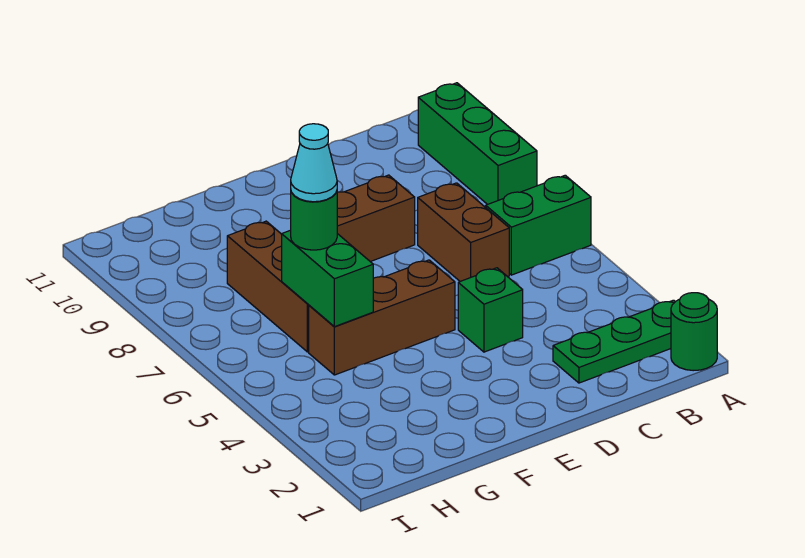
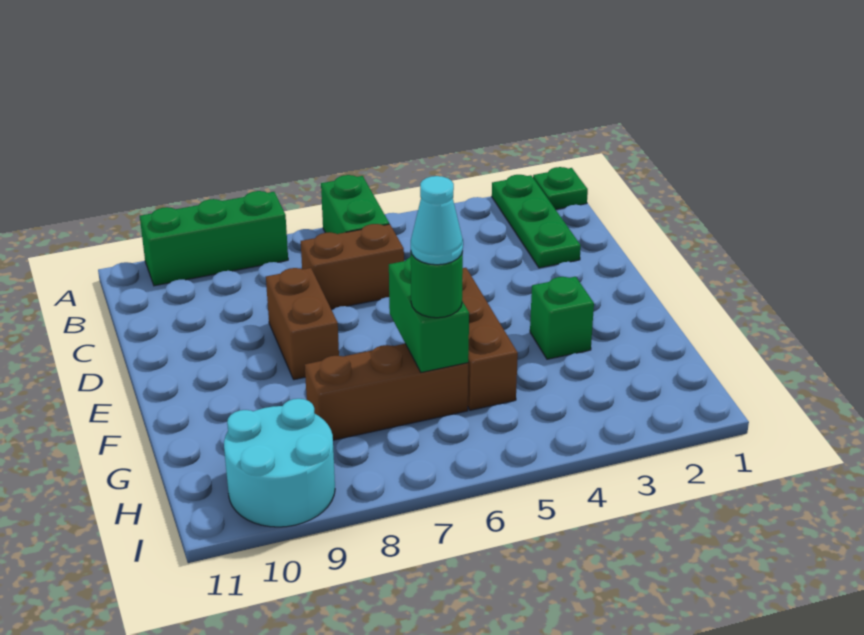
green round brick A1 level 1 -> green plate A1 level 1
green brick D4 level 1 -> green brick F3 level 1
green brick G5:G6 level 2 -> green brick F6:G6 level 2
none -> cyan round brick H9:I10 level 1

